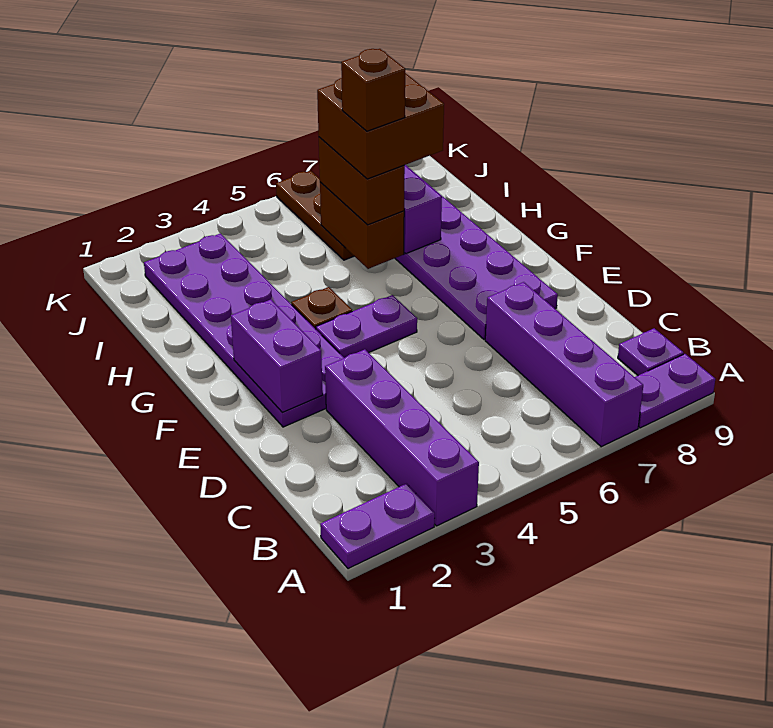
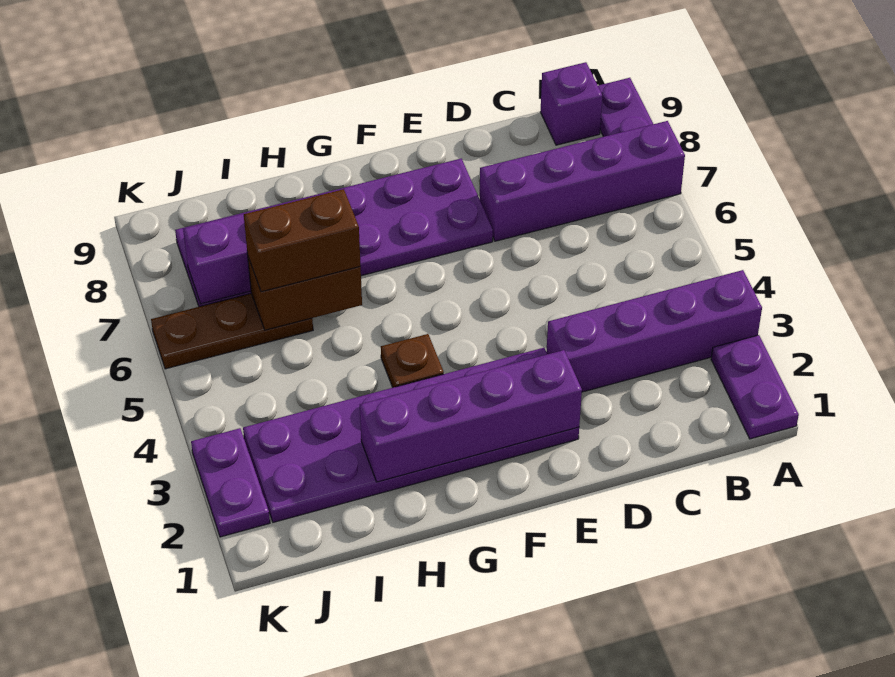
purple plate B9 level 1 -> purple brick B9 level 1
purple brick E2:F2 level 2 -> purple brick E2:H2 level 2
purple plate F4:F5 level 1 -> purple plate K2:K3 level 1
brown brick H6:I7 level 4 -> none
brown brick H6 level 5 -> none

